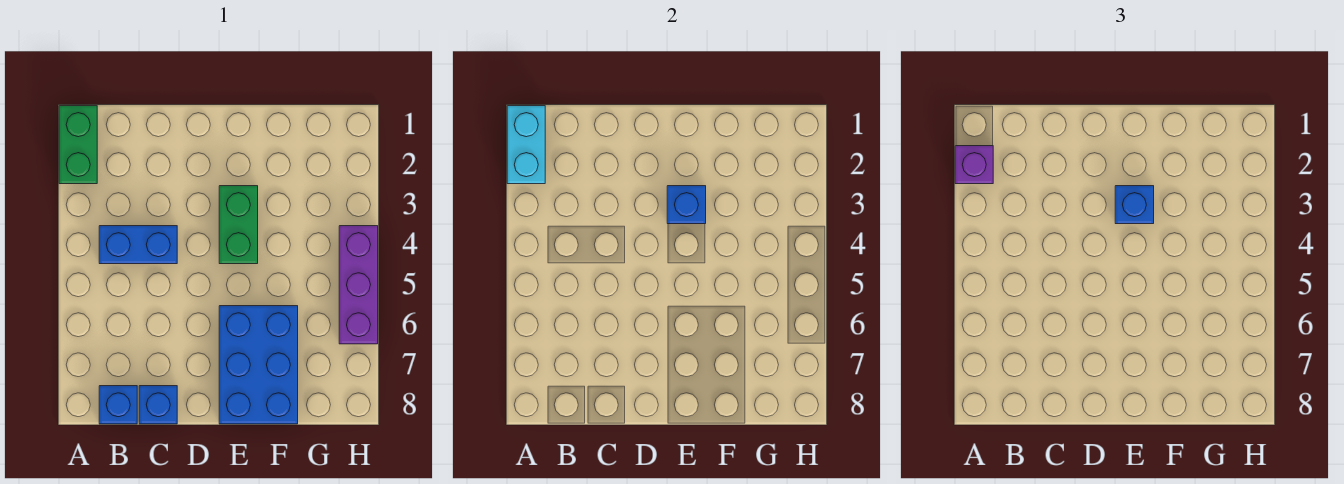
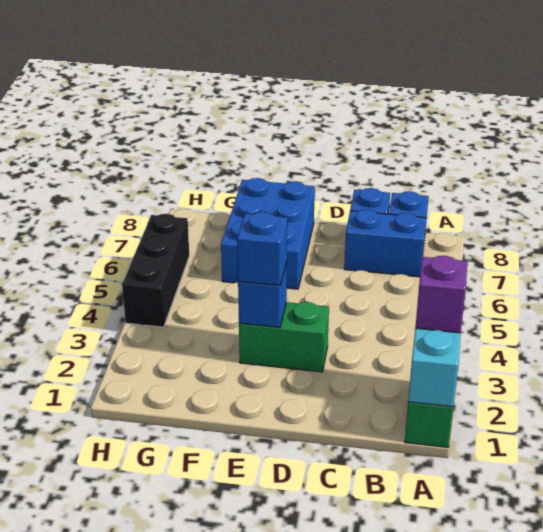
blue brick B4:C4 level 1 -> blue brick B7:C7 level 1
green brick E3:E4 level 1 -> green brick D3:E3 level 1
purple brick H4:H6 level 1 -> black brick H4:H6 level 1

